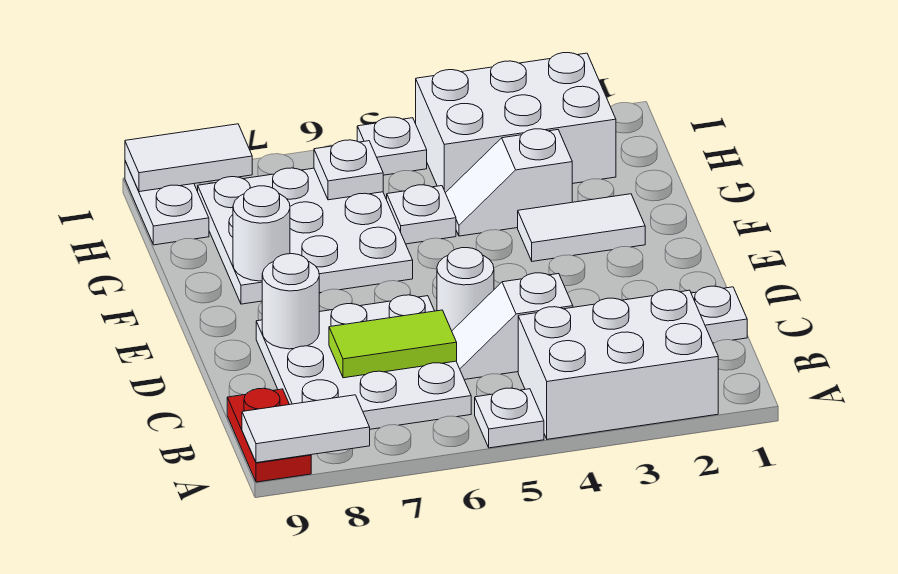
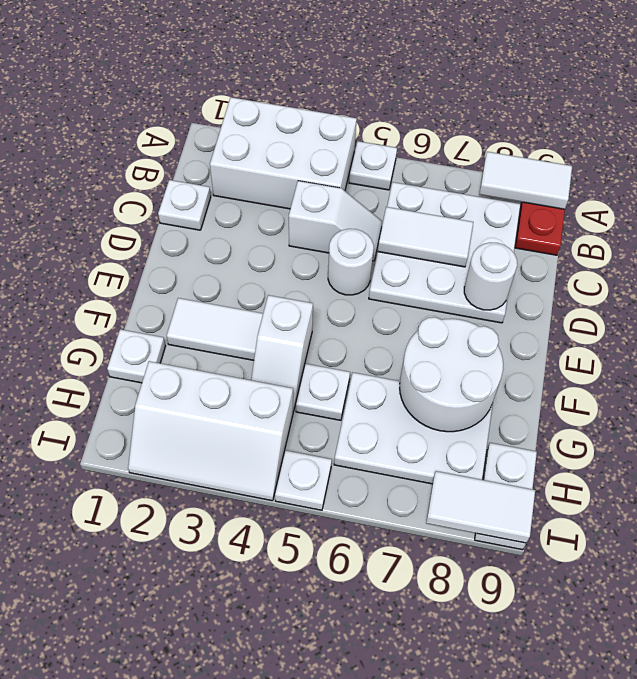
lime tile C6:C7 level 2 -> white tile C6:C7 level 2
white plate F6:H8 level 1 -> white plate G6:H8 level 1
white round brick F8 level 2 -> white round brick F7:G8 level 2
white slope G3:G4 level 1 top 3 -> white slope F4:G4 level 1 top F
white brick H2:I4 level 1 -> white slope H2:I4 level 1 top H
white plate H6 level 2 -> white plate G1 level 1

